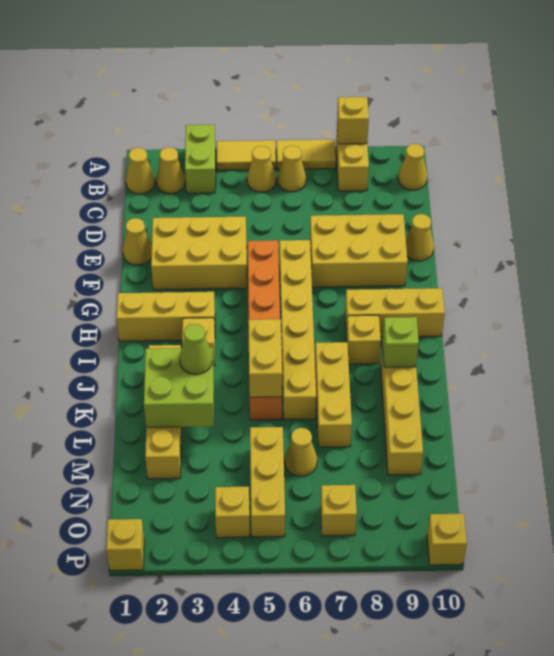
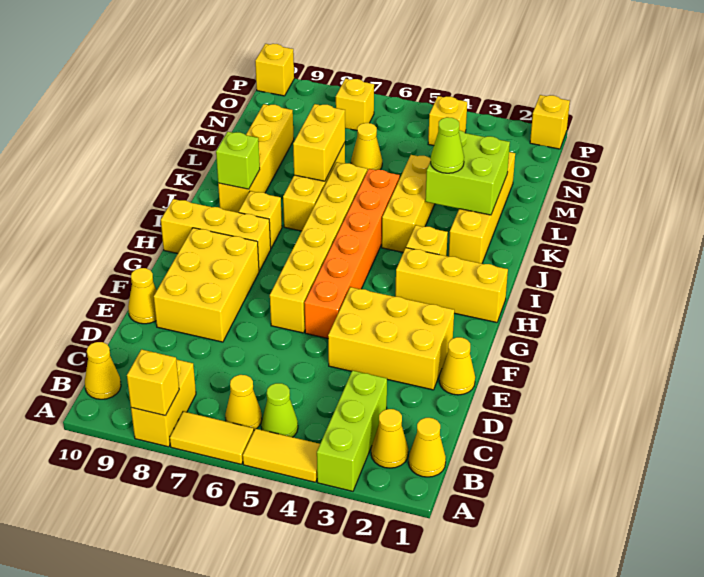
lime brick A3:B3 level 1 -> lime brick A3:C3 level 1
yellow cone B5 level 1 -> lime cone B5 level 1
yellow brick E7:F9 level 1 -> yellow brick E8:G9 level 1
yellow brick J5:K5 level 2 -> yellow brick K7:L7 level 2
yellow brick M5:O5 level 1 -> yellow brick J4:L4 level 1

